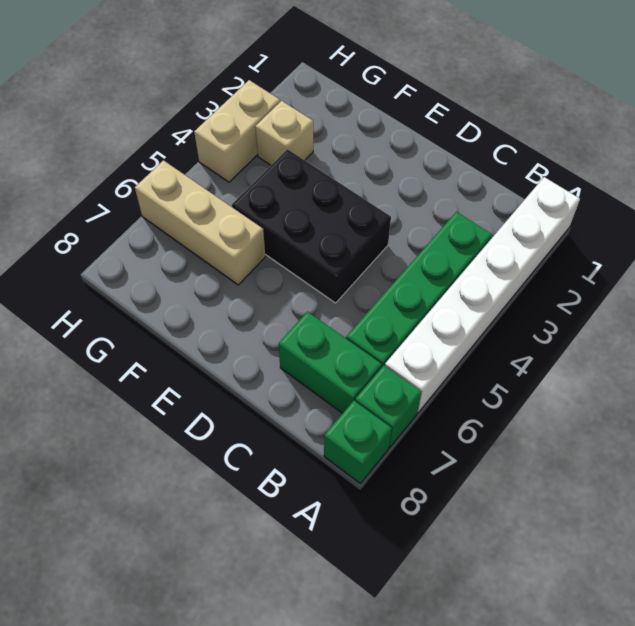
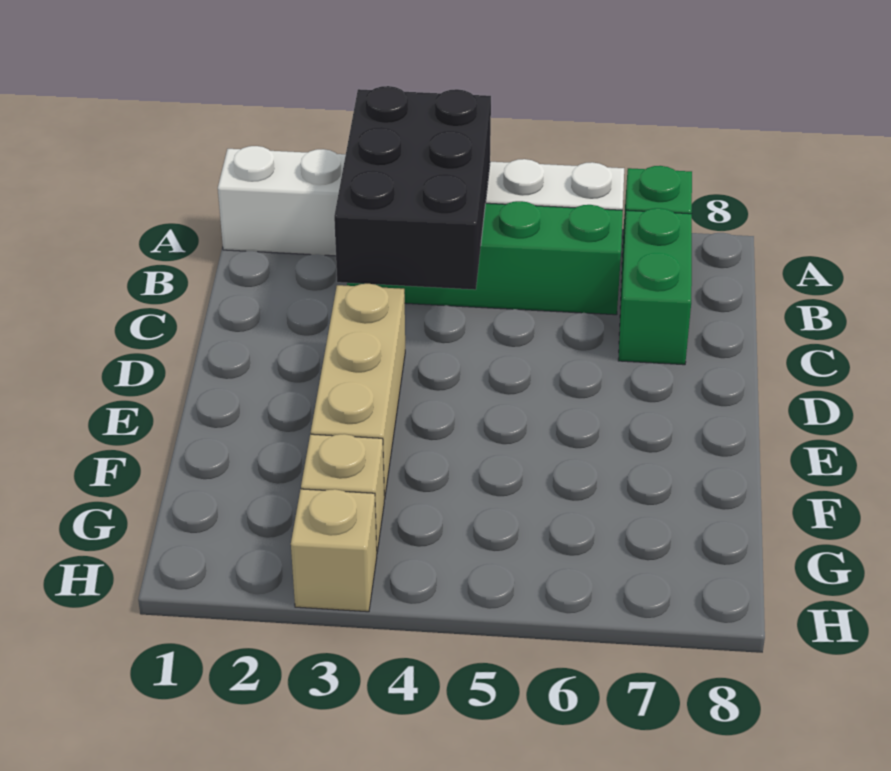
green brick A8 level 1 -> none
black brick D4:F5 level 1 -> black brick A3:C4 level 2
tan brick F6:H6 level 1 -> tan brick D3:F3 level 1
tan brick H3:H4 level 1 -> tan brick H3 level 1

